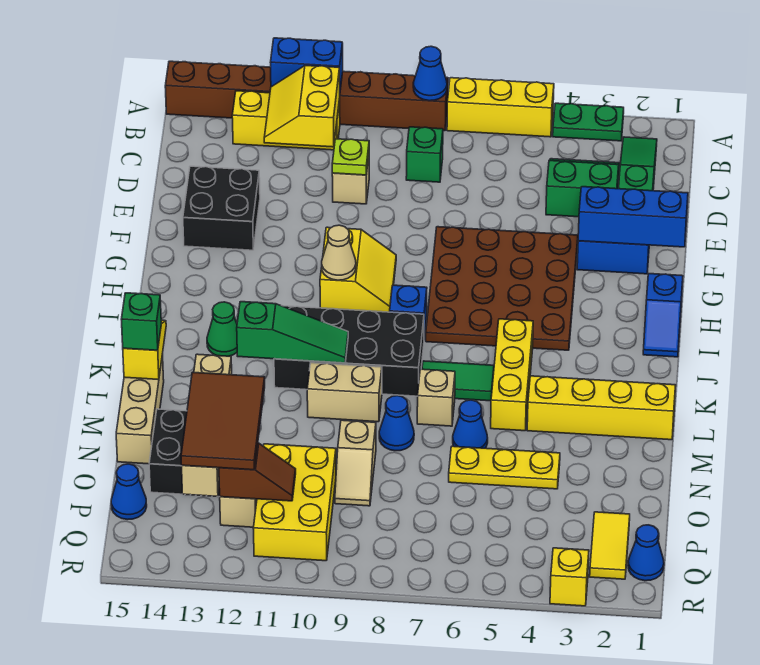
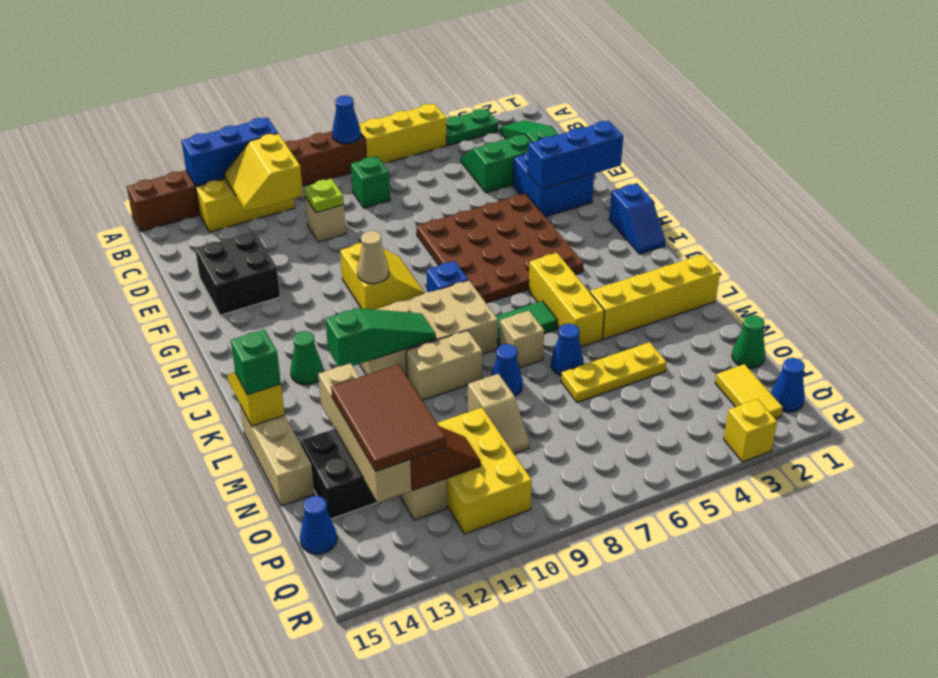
blue brick A11:A12 level 2 -> blue brick A11:A13 level 2
black brick J8:K11 level 1 -> tan brick J8:K11 level 1
none -> green cone O1 level 1

